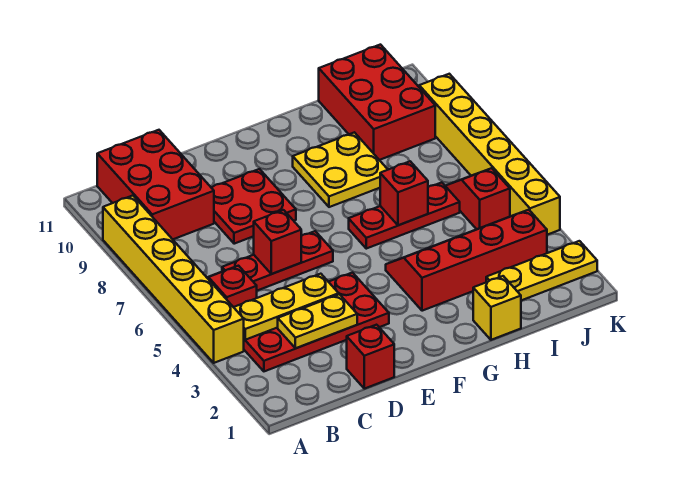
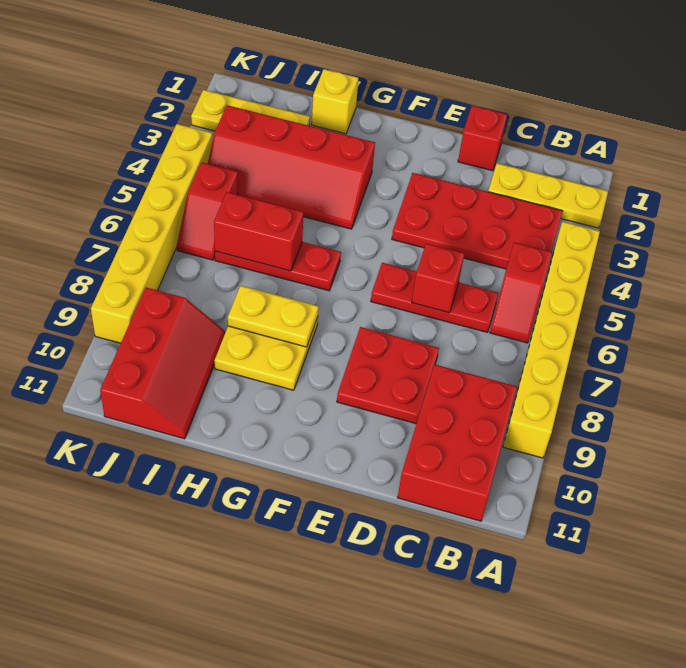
yellow plate B4:D4 level 2 -> yellow plate A2:C2 level 1
yellow plate C3:D3 level 2 -> yellow plate G8:H8 level 2
red brick H6 level 2 -> red brick H6:I6 level 2
red brick I9:J11 level 1 -> red slope I9:J11 level 1 top J

